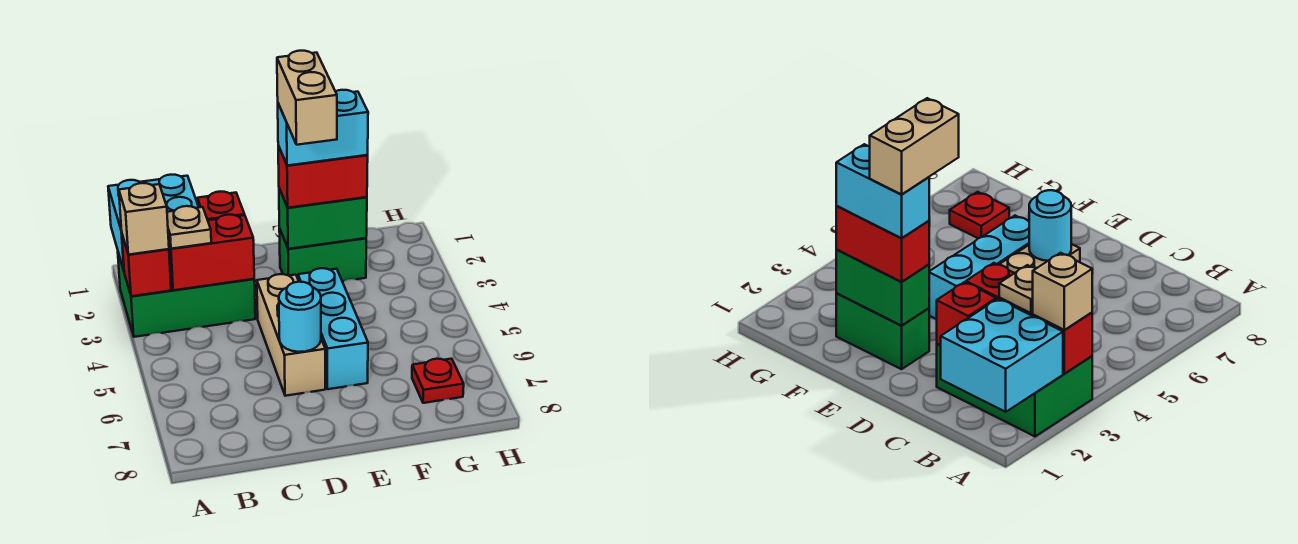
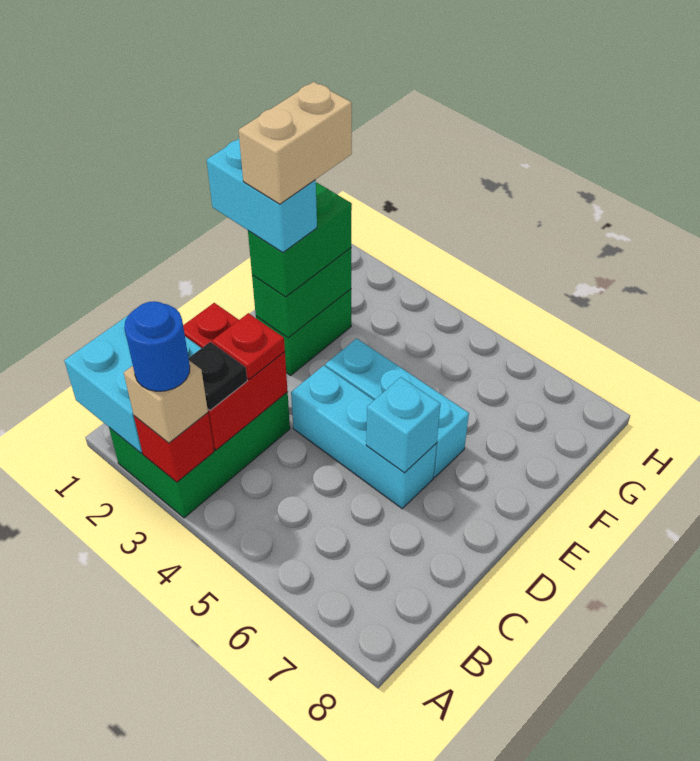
none -> blue round brick A3 level 4
tan plate B3 level 3 -> black plate B3 level 3
tan brick D4:D6 level 1 -> cyan brick D4:D6 level 1
cyan round brick D6 level 2 -> cyan brick D6 level 2
red brick E2:F2 level 3 -> green brick E2:F2 level 3
cyan brick E2:F2 level 4 -> cyan brick E1:E2 level 4
tan brick E2:E3 level 5 -> tan brick E2:F2 level 5
red plate G7 level 1 -> red plate C3 level 3

